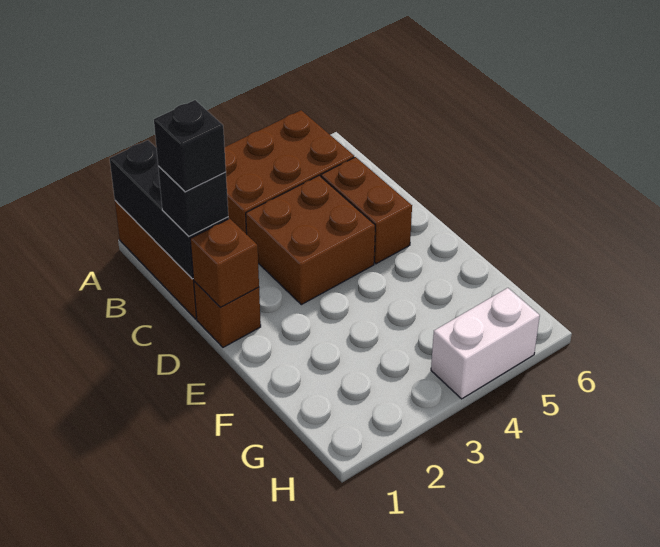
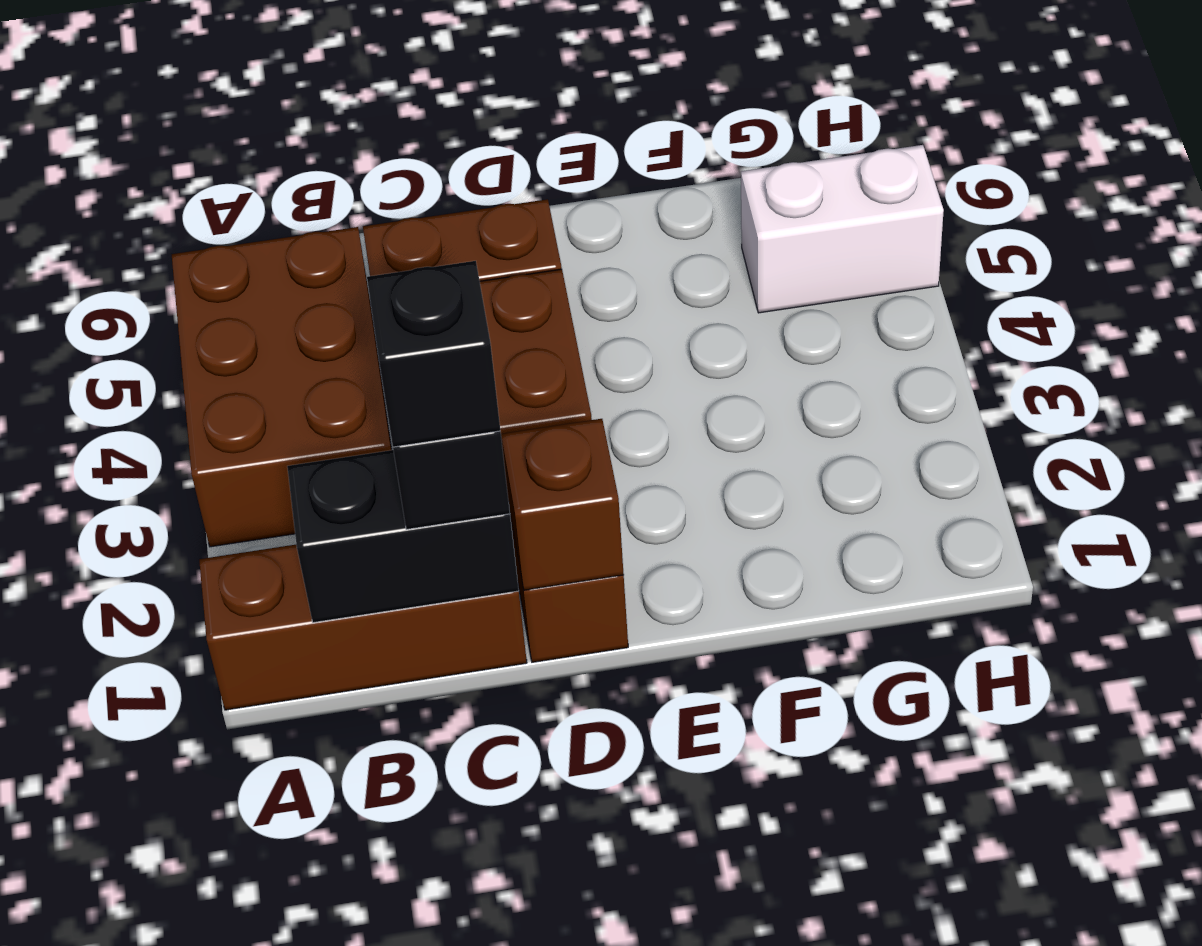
black brick A1:C1 level 2 -> black brick B1:C1 level 2
white brick H4:H5 level 1 -> white brick G5:H5 level 1

